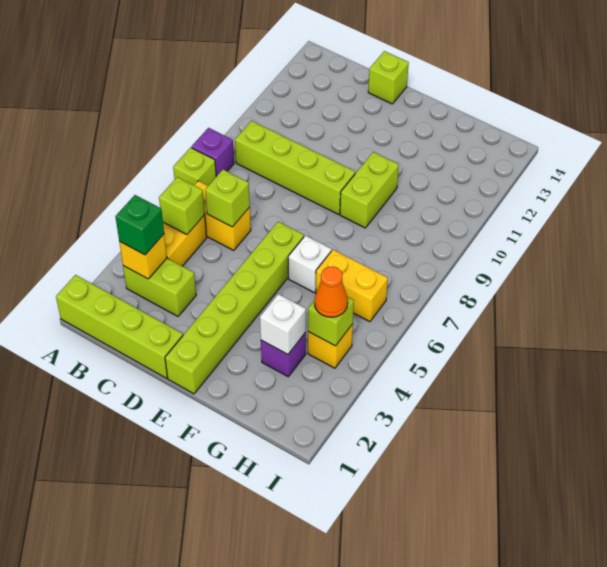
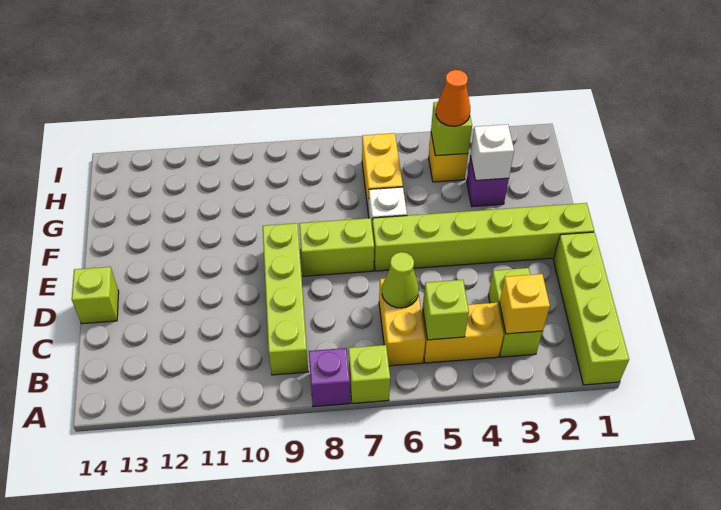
green brick B3 level 3 -> none
lime brick C6 level 2 -> lime cone C6 level 2
lime brick F9:F10 level 1 -> lime brick E7:E8 level 1

